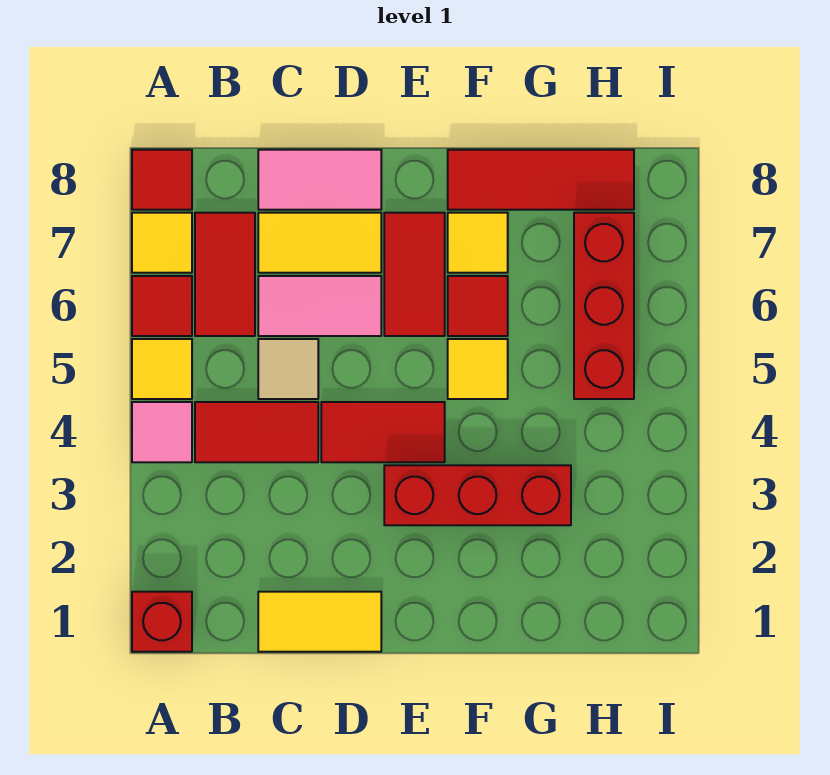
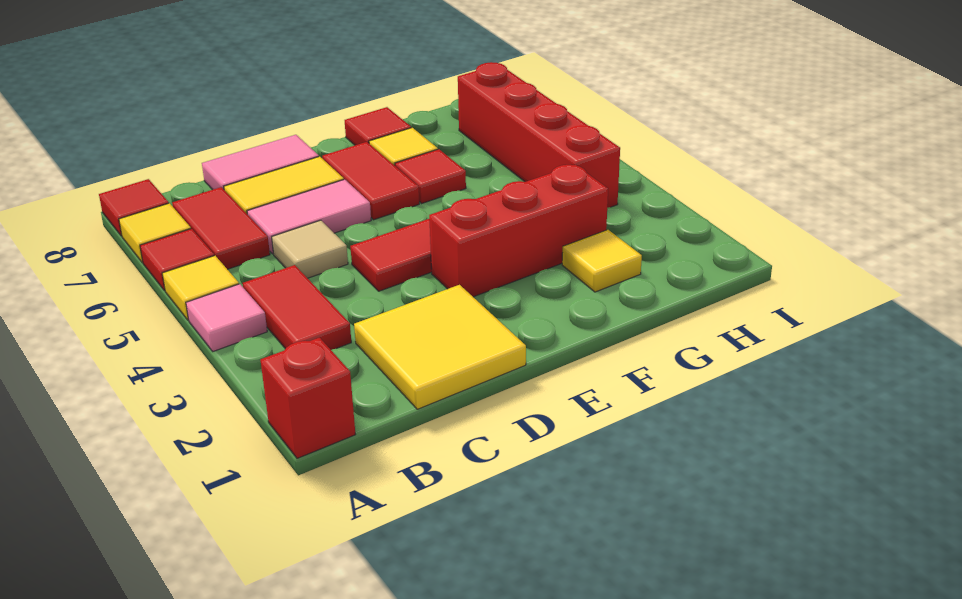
red tile B4:C4 level 1 -> red tile B3:B4 level 1
yellow tile C1:D1 level 1 -> yellow tile C1:D2 level 1
yellow tile F5 level 1 -> yellow tile G2 level 1
red tile F8:H8 level 1 -> red tile F8 level 1
red brick H5:H7 level 1 -> red brick H4:H7 level 1

